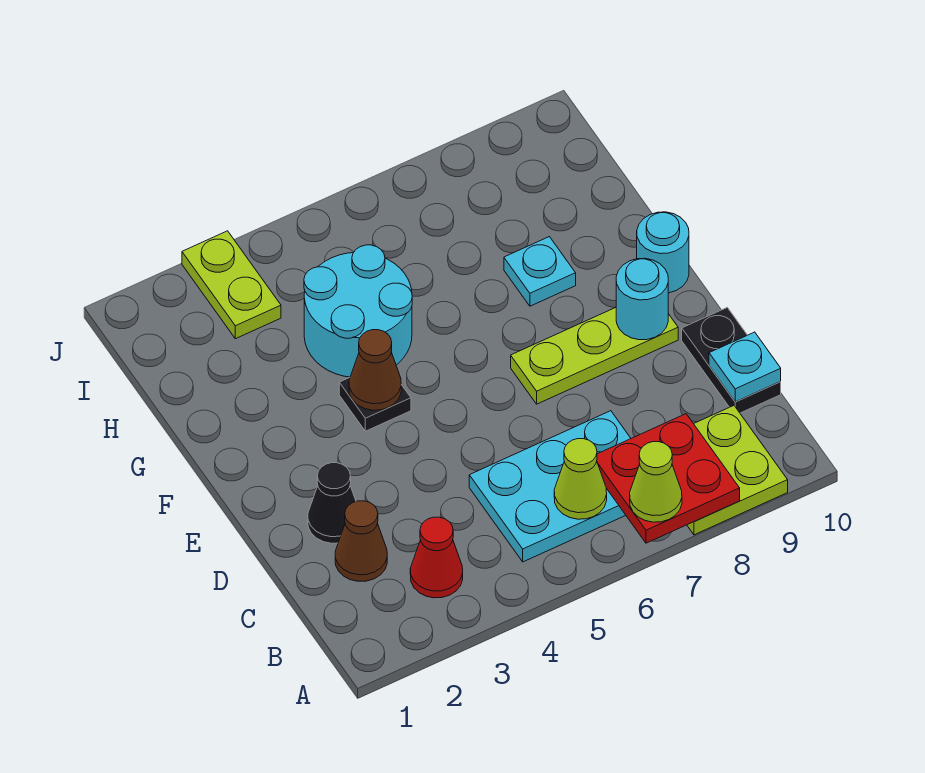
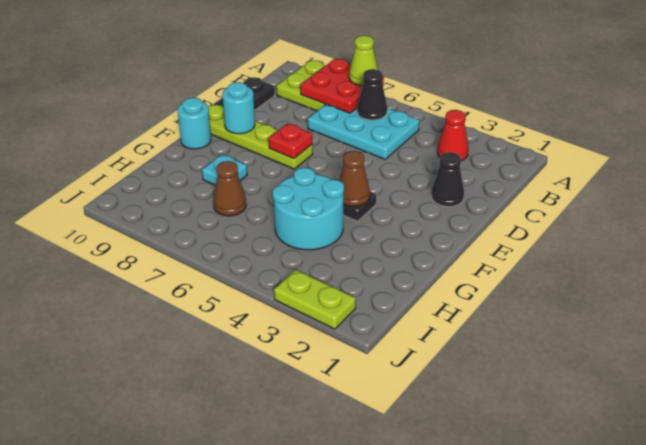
lime cone B6 level 2 -> black cone B6 level 2
brown cone C2 level 1 -> brown cone H7 level 1
cyan plate C10 level 2 -> none
lime plate E7:E9 level 1 -> lime plate E7:E10 level 1
none -> red plate E7 level 2
lime plate I3:J3 level 1 -> lime plate J2:J3 level 1

